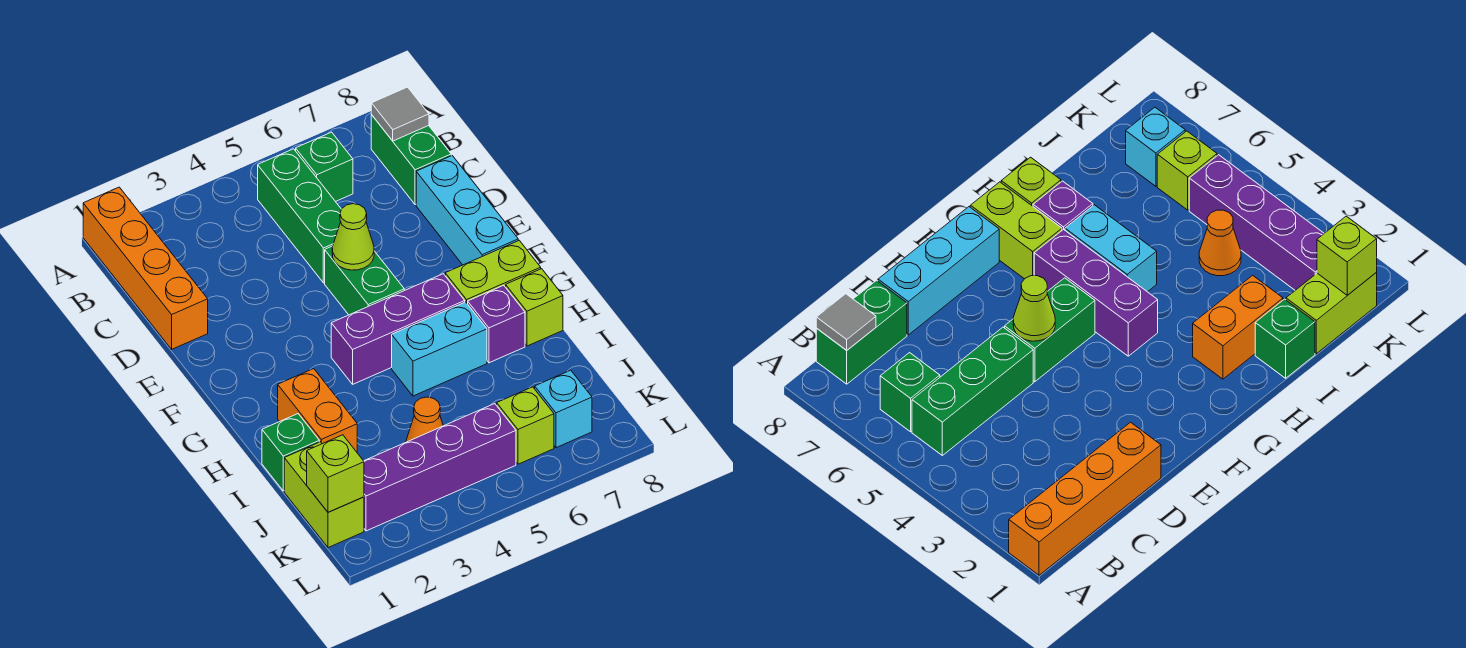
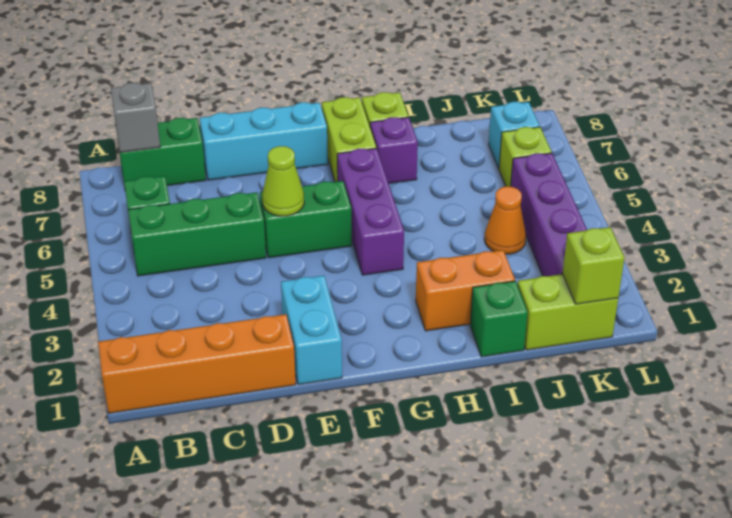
grey tile B8 level 2 -> grey brick B8 level 2
cyan brick H5:H6 level 1 -> cyan brick E1:E2 level 1

